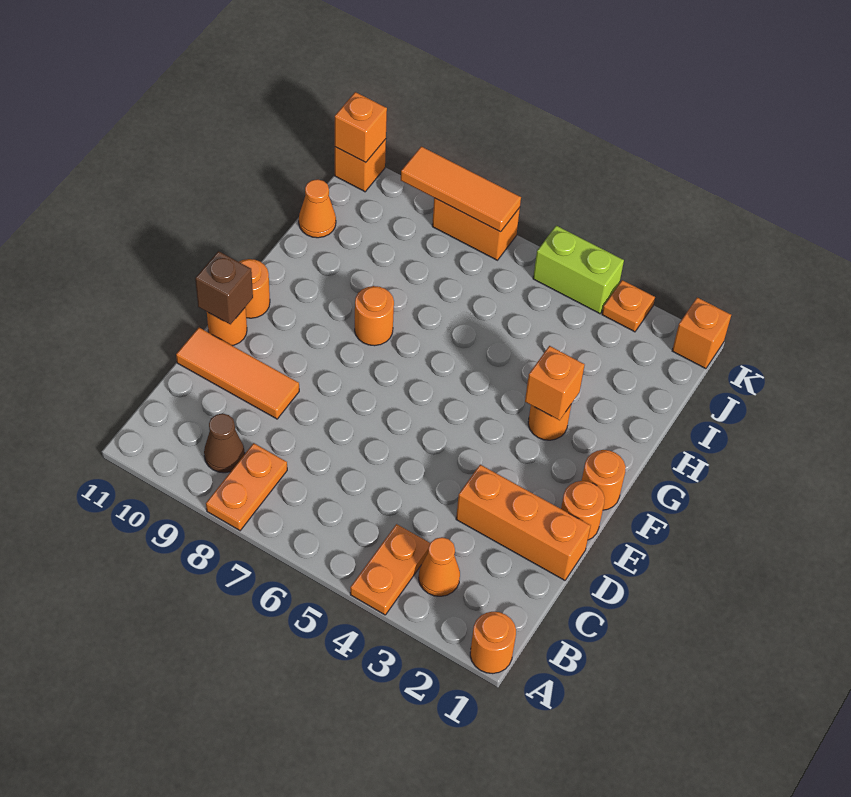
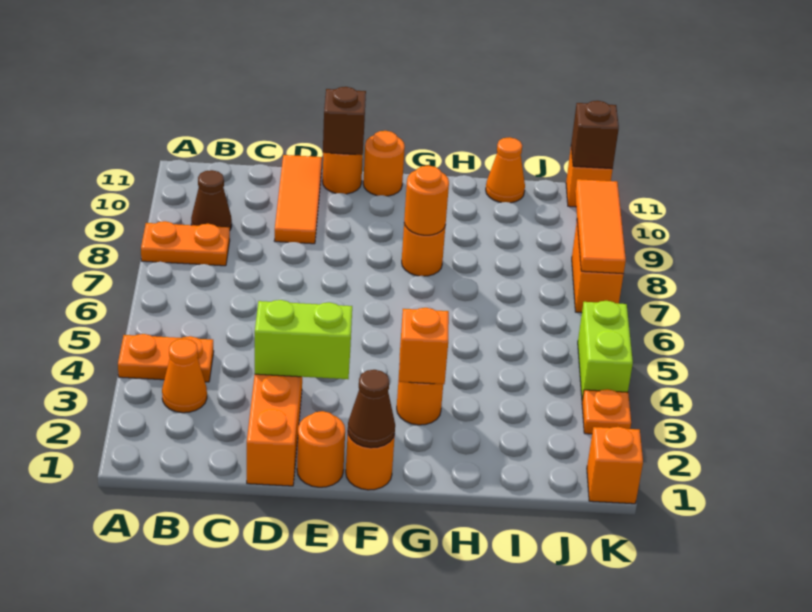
orange round brick A1 level 1 -> orange round brick G8 level 2
none -> lime brick D3:E3 level 2
none -> brown cone F1 level 2
orange brick K11 level 2 -> brown brick K11 level 2

